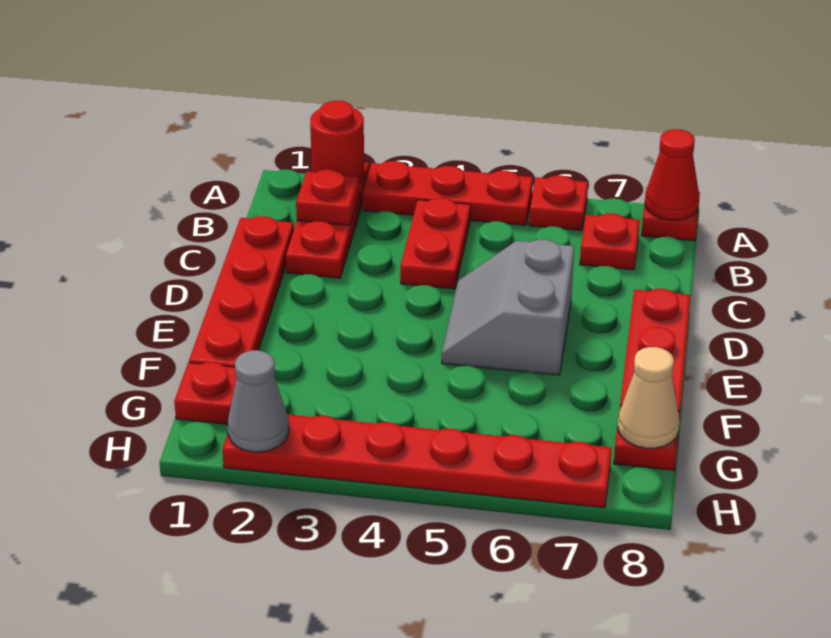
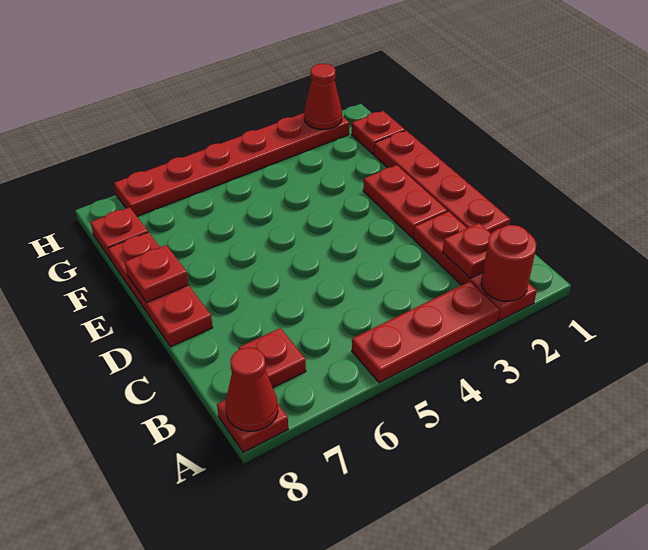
red plate A6 level 1 -> red plate E8 level 2
red plate B4:C4 level 1 -> red plate D2:E2 level 1
grey slope D5:E6 level 1 top 6 -> none
tan cone G8 level 2 -> none
grey cone H2 level 2 -> red cone H2 level 2

